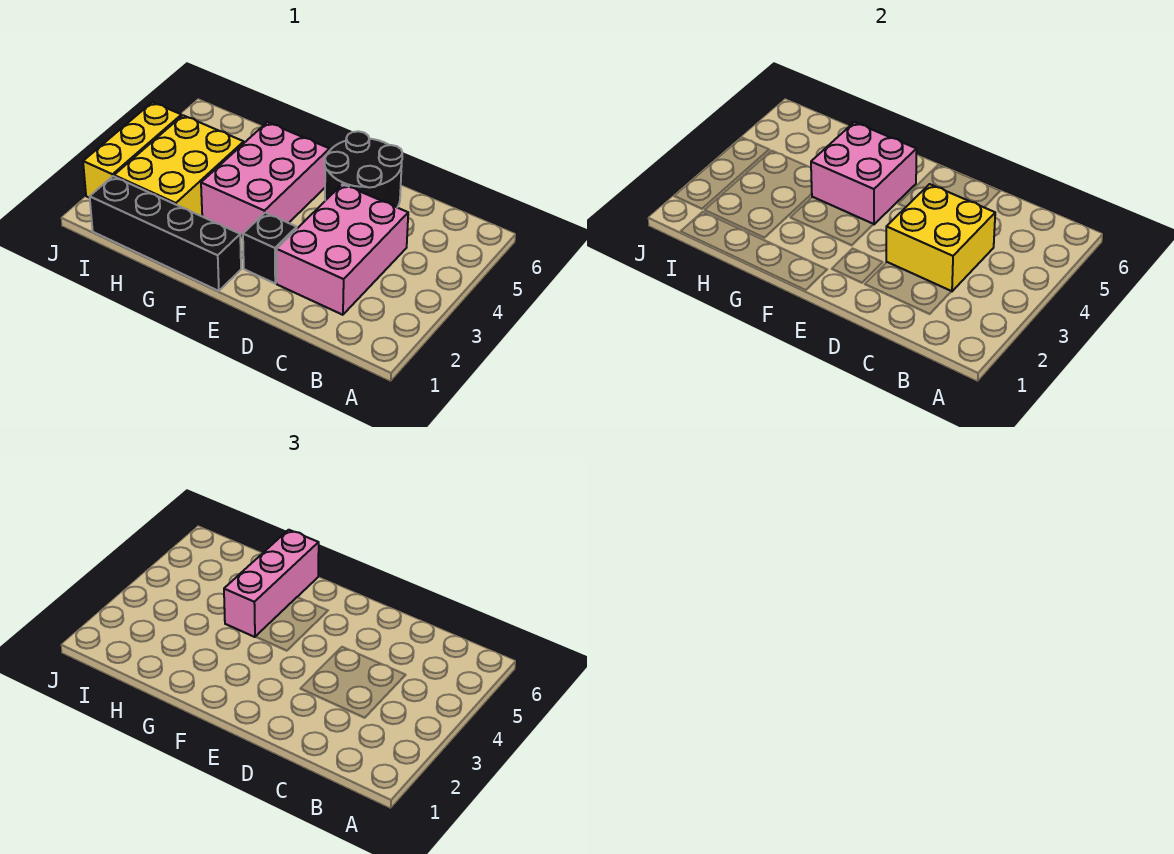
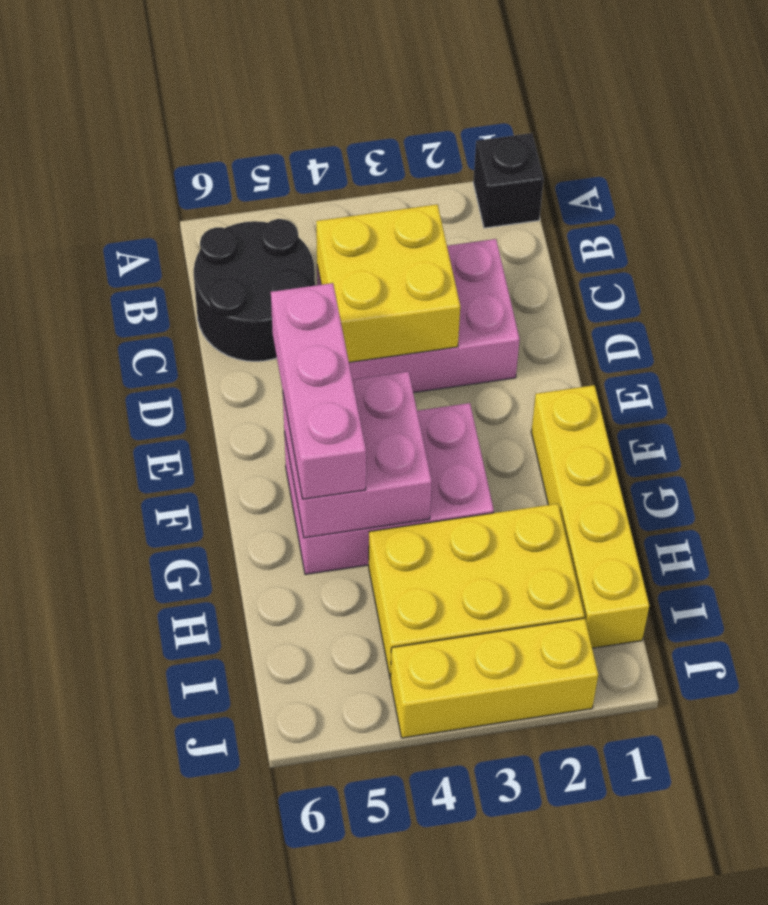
black round brick D5:E6 level 1 -> black round brick B5:C6 level 1
black brick E2 level 1 -> black brick A1 level 1
black brick F1:I1 level 1 -> yellow brick F1:I1 level 1
pink brick G4:G6 level 3 -> pink brick E5:G5 level 3

